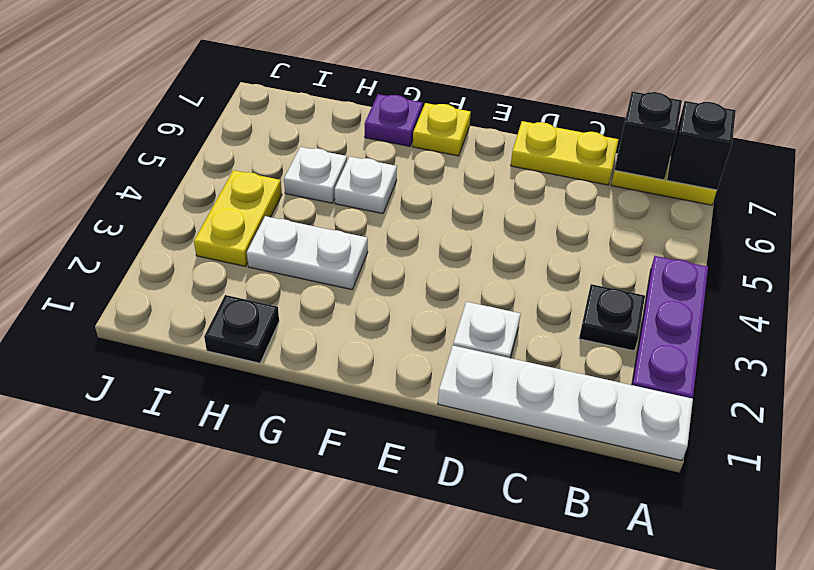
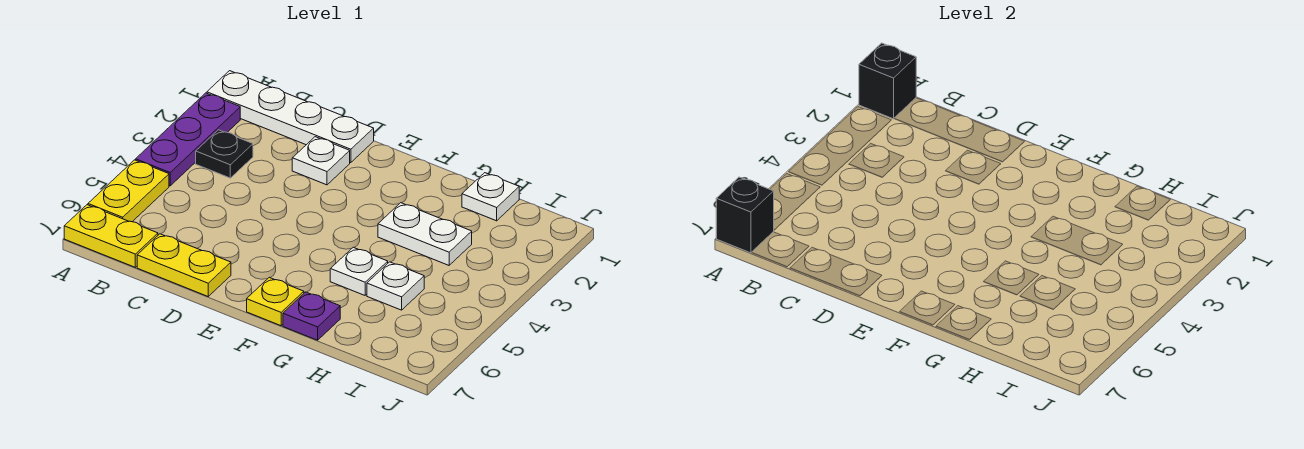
black brick B7 level 2 -> black brick A1 level 2
black plate H1 level 1 -> white plate H1 level 1
yellow plate I3:I4 level 1 -> yellow plate A5:A6 level 1

